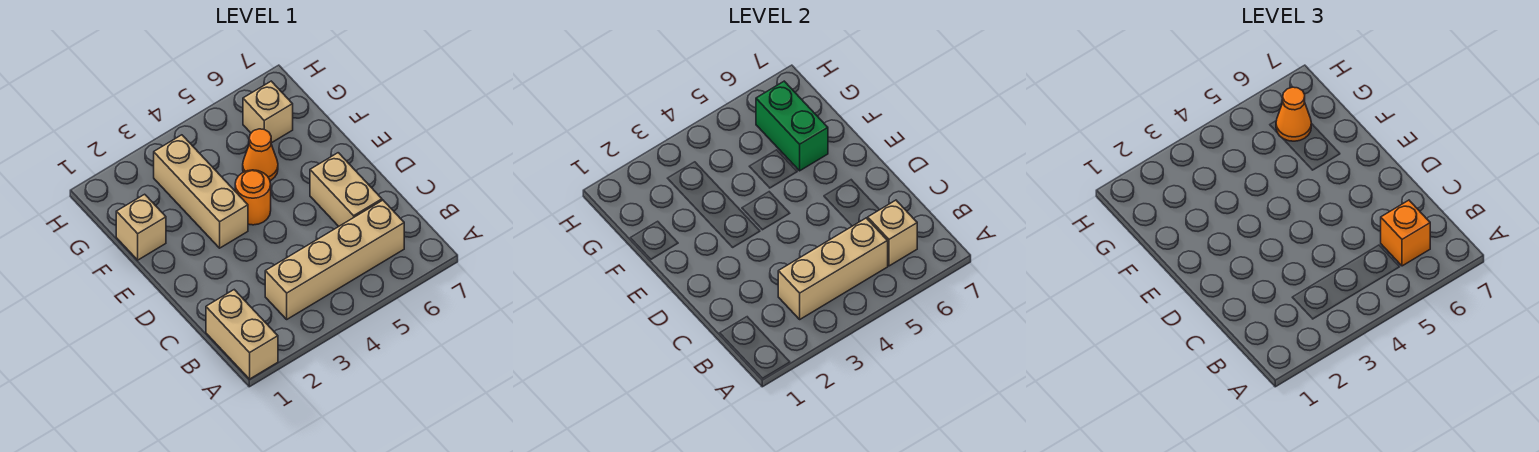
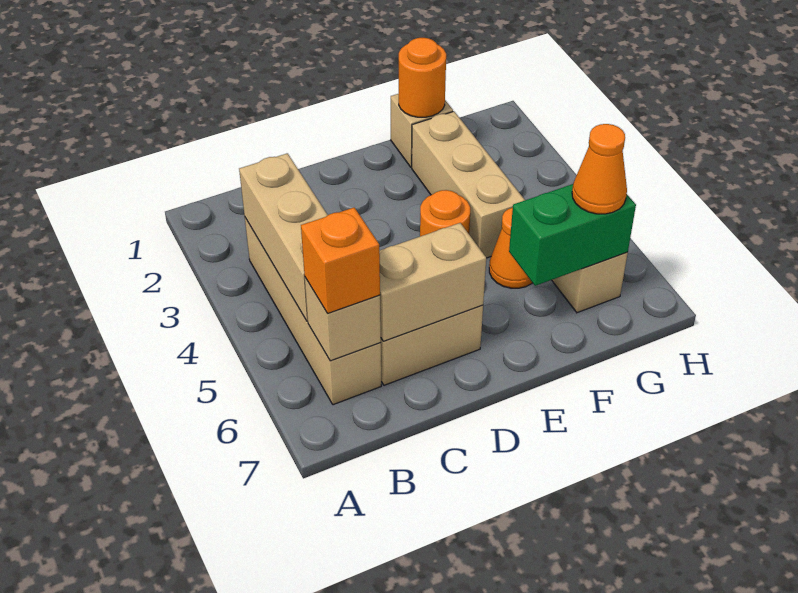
tan brick A1:B1 level 1 -> tan brick C6:D6 level 2
tan brick E3:G3 level 1 -> tan brick F2:F4 level 1
none -> orange round brick F1 level 2

